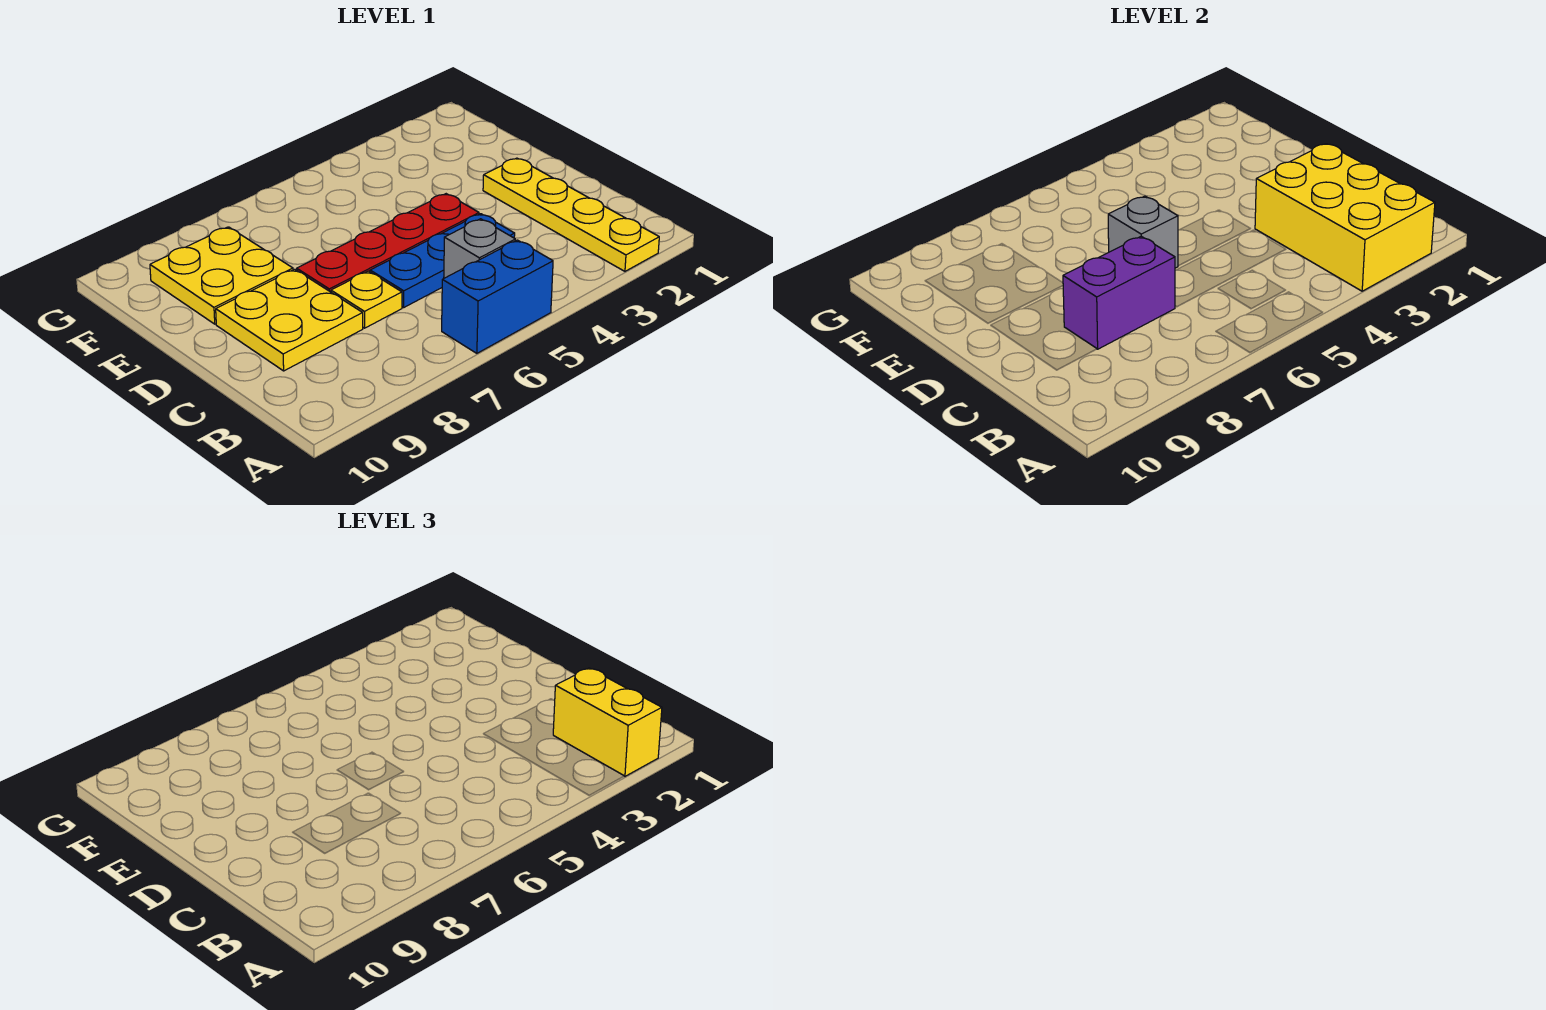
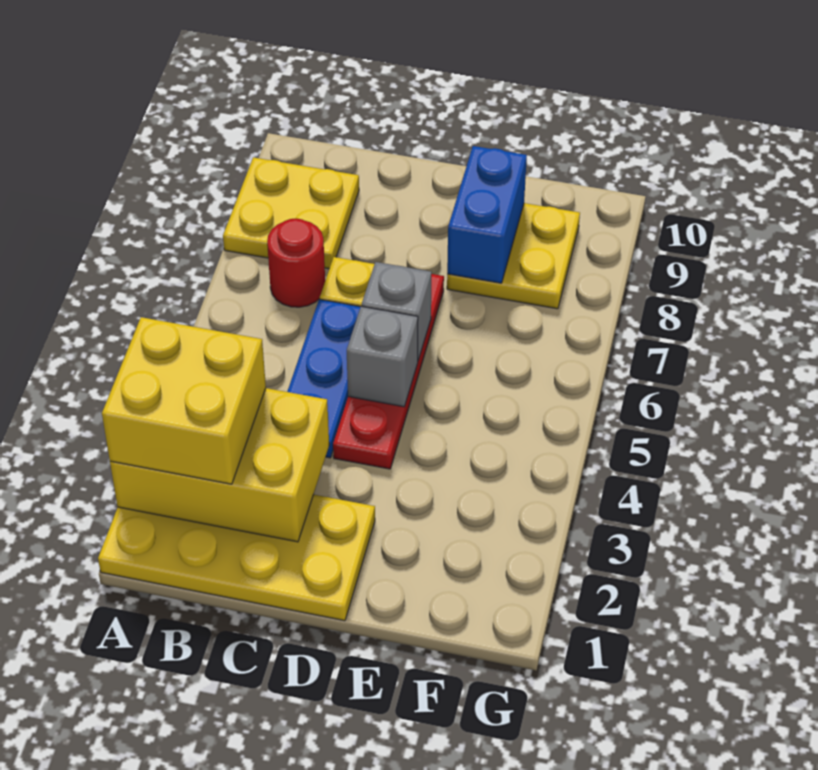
yellow plate A2:D2 level 1 -> yellow plate A1:D2 level 1
yellow brick A2:B2 level 3 -> yellow brick A2:B3 level 3
blue brick A5:A6 level 1 -> blue brick E8:E9 level 2
grey brick B5 level 1 -> grey brick D5 level 2
none -> red round brick B7 level 1
purple brick C7:C8 level 2 -> none
yellow plate C8:D9 level 1 -> yellow plate A8:B9 level 1

